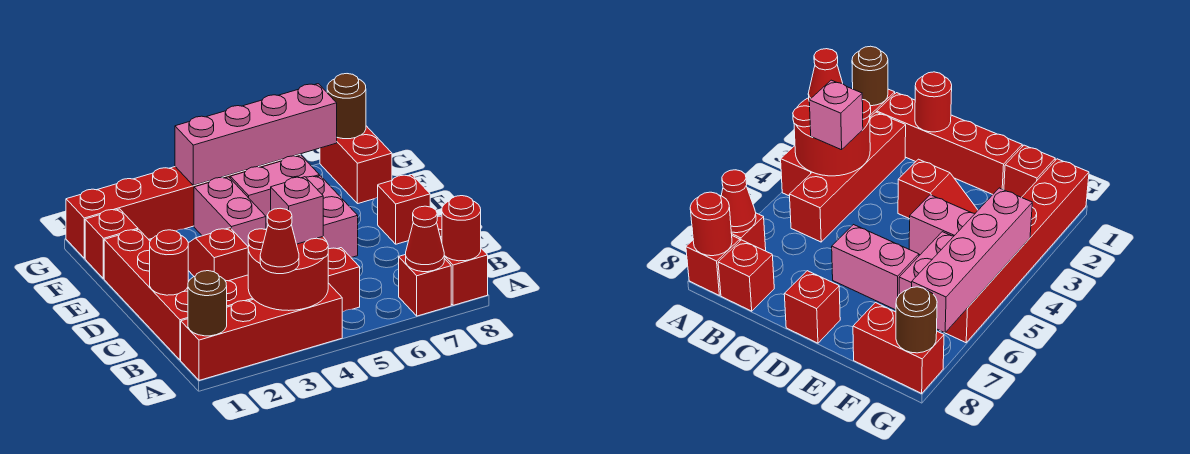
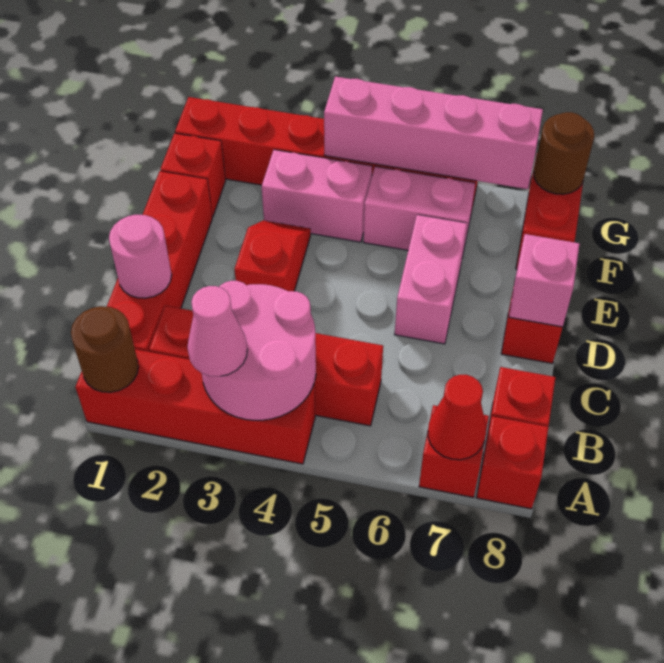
red round brick A3:B4 level 2 -> pink round brick A3:B4 level 2
red cone A3 level 3 -> pink cone A3 level 3
red round brick A8 level 2 -> none
pink brick B4 level 3 -> pink brick D8 level 2
red round brick C1 level 2 -> pink round brick C1 level 2
pink brick E4:F4 level 1 -> pink brick F3:F4 level 1

